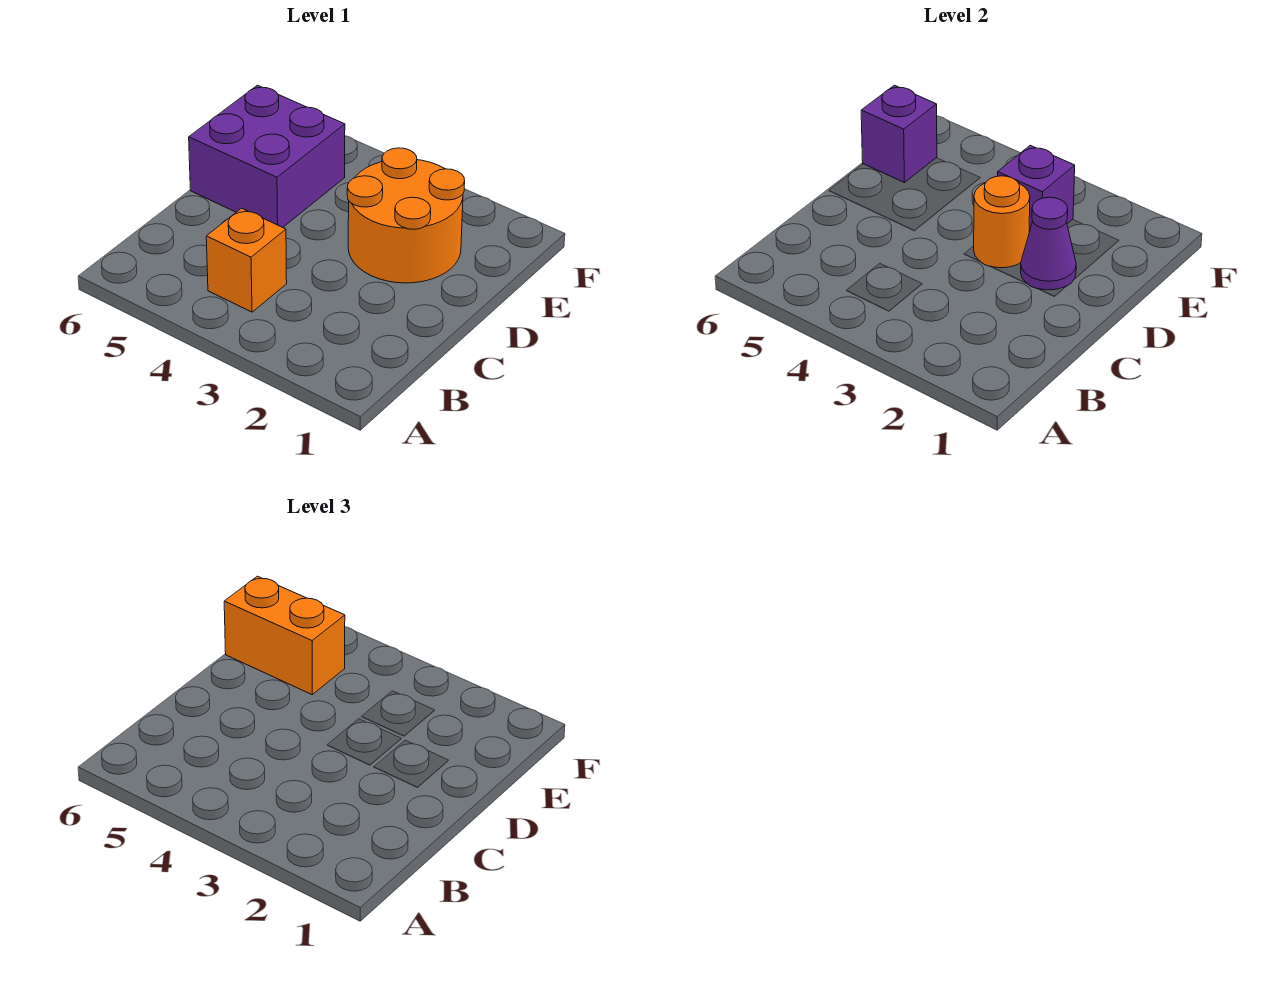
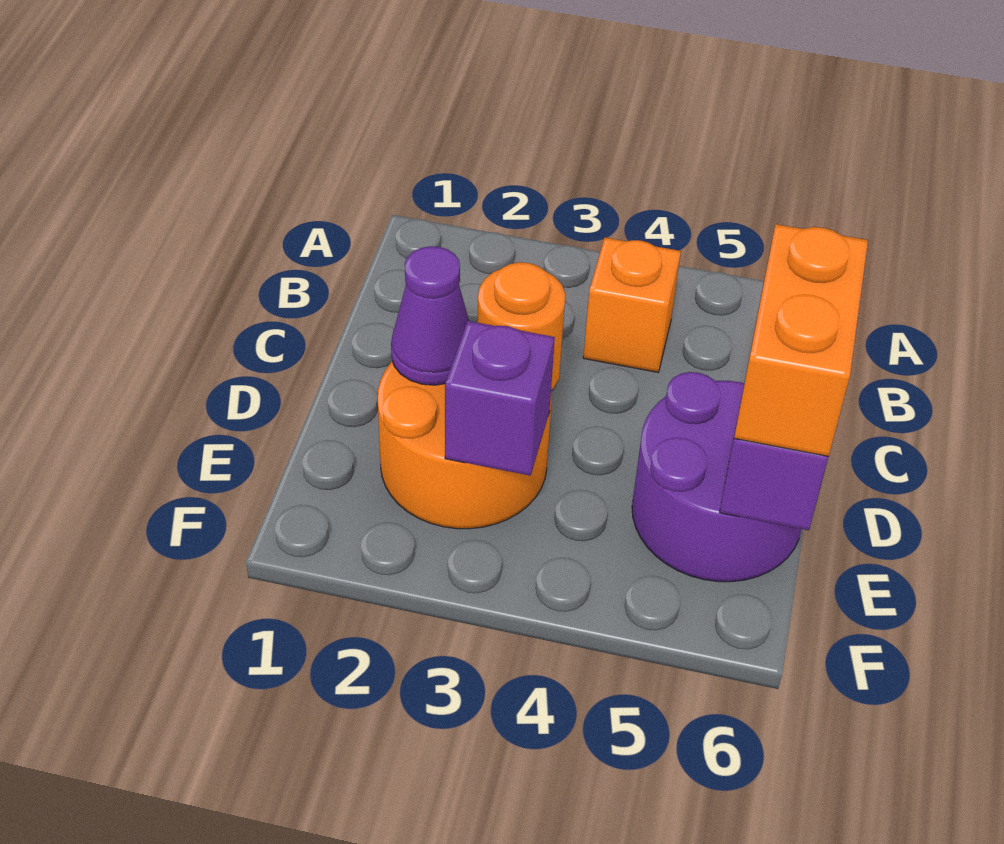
purple brick D5:E6 level 1 -> purple round brick D5:E6 level 1
orange brick E5:E6 level 3 -> orange brick D6:E6 level 3

